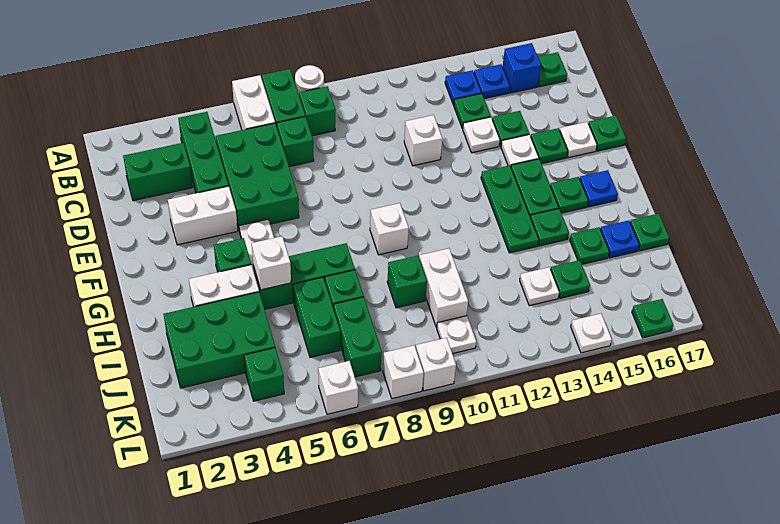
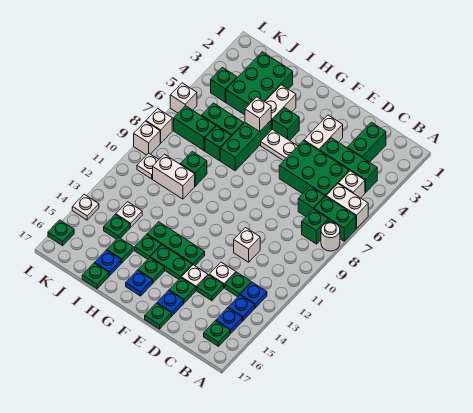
blue brick B15 level 1 -> blue plate B15 level 1
white plate E16 level 1 -> blue plate E16 level 1
white brick G9 level 1 -> white brick B5 level 1

